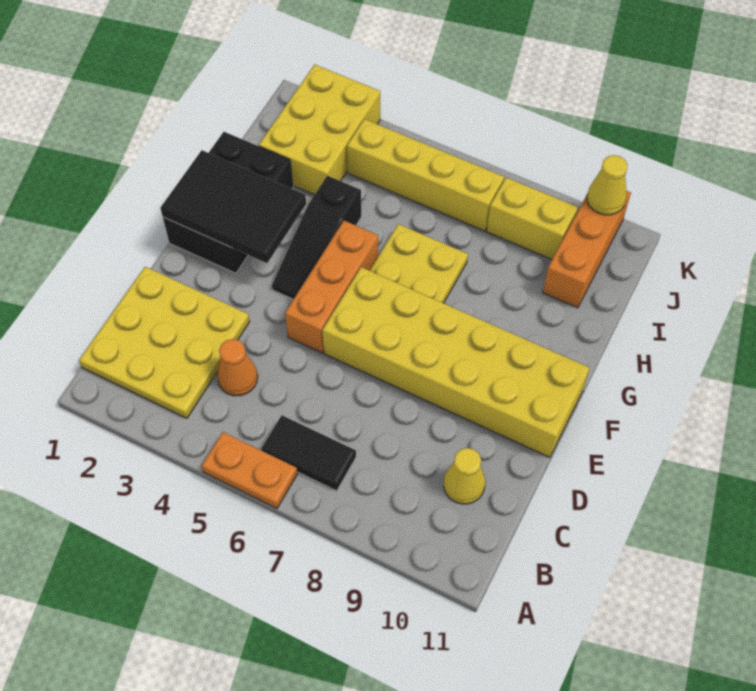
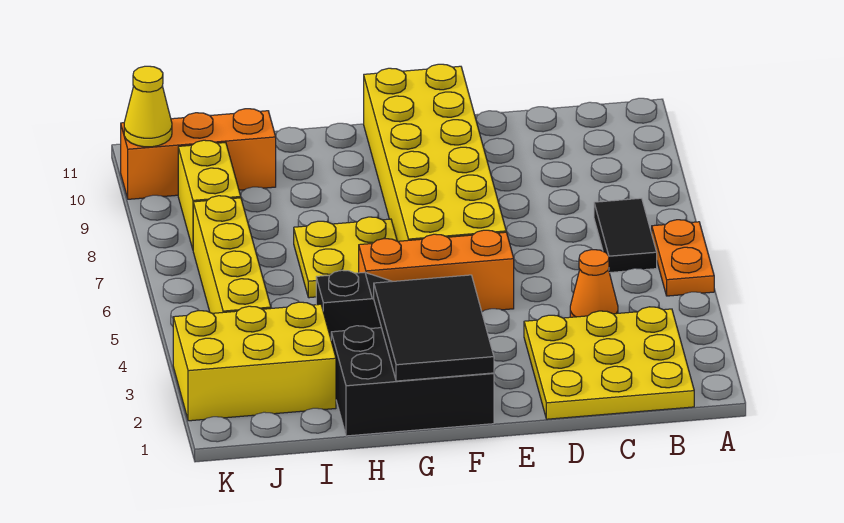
yellow cone C10 level 1 -> none

